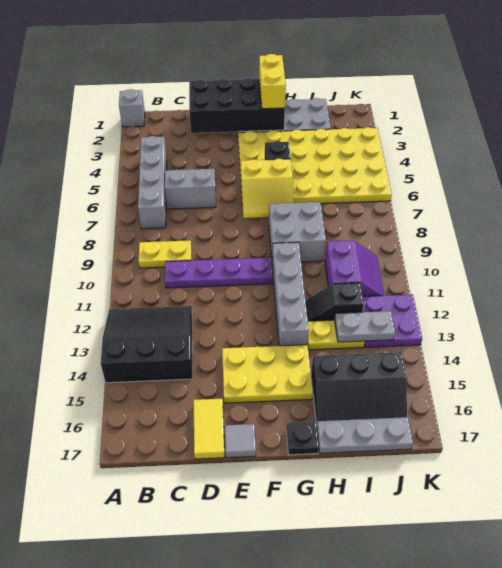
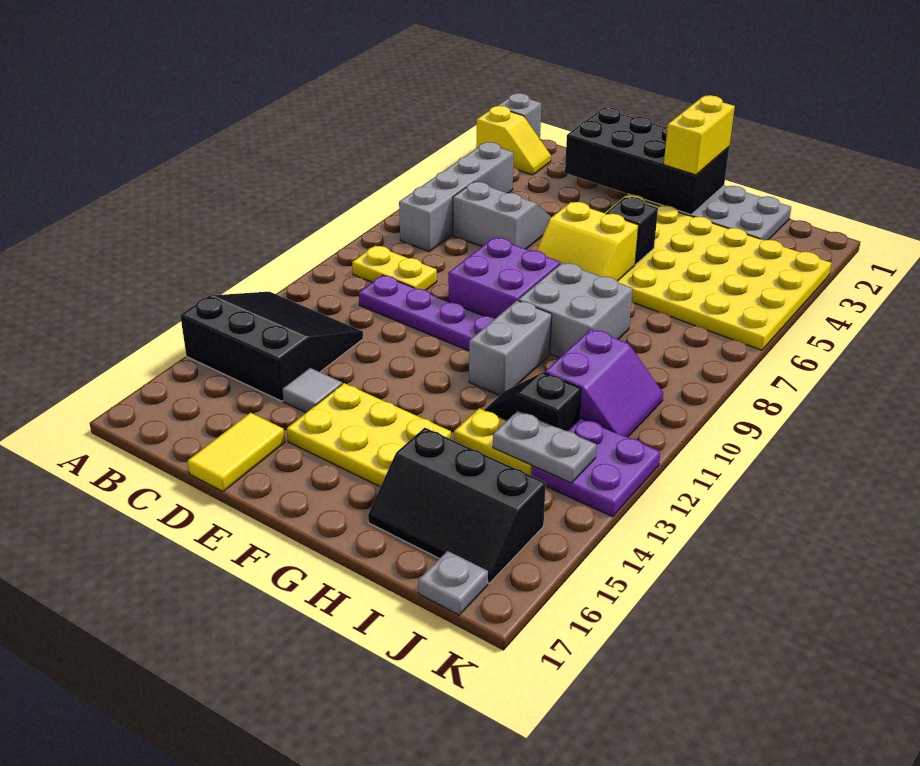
none -> yellow slope A2:B2 level 1 top A
none -> purple brick E8:F9 level 1
grey tile E17 level 1 -> grey tile D14 level 1
grey brick G10:G13 level 1 -> grey brick G10:G11 level 1
black plate G17 level 1 -> none
grey plate H17:J17 level 1 -> grey plate J17 level 1

